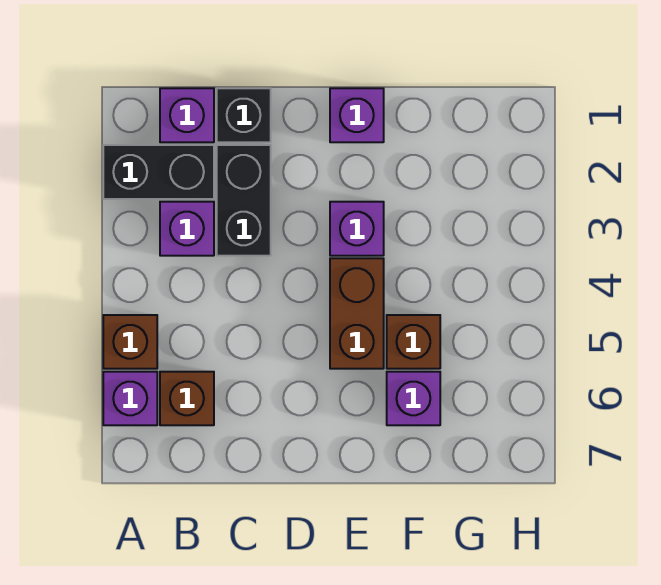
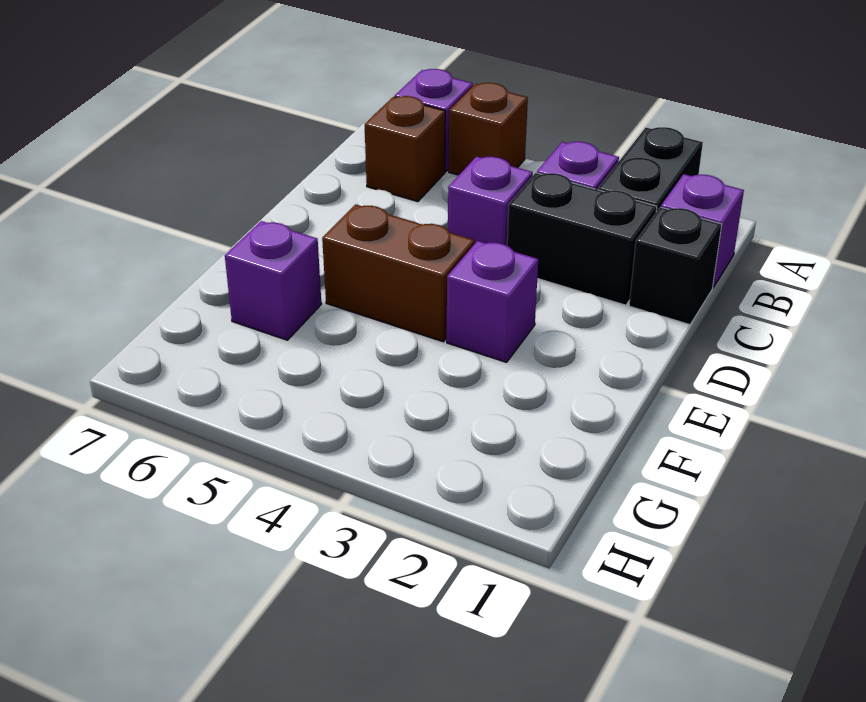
purple brick E1 level 1 -> purple brick C4 level 1
brown brick F5 level 1 -> none

